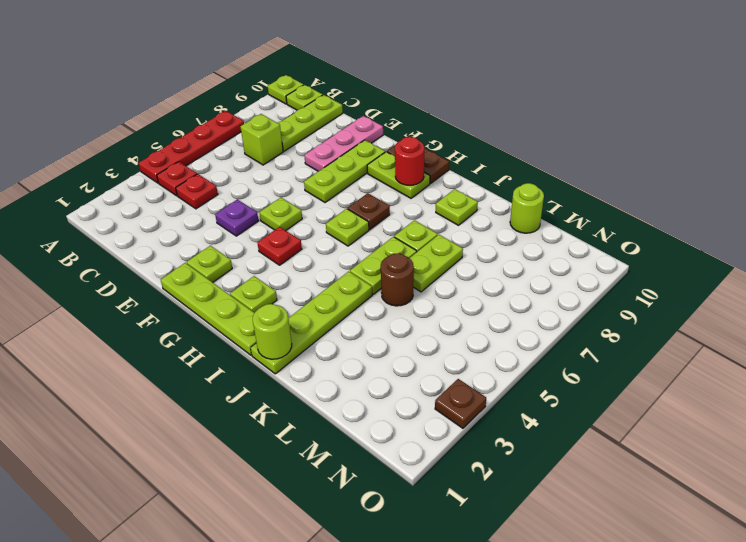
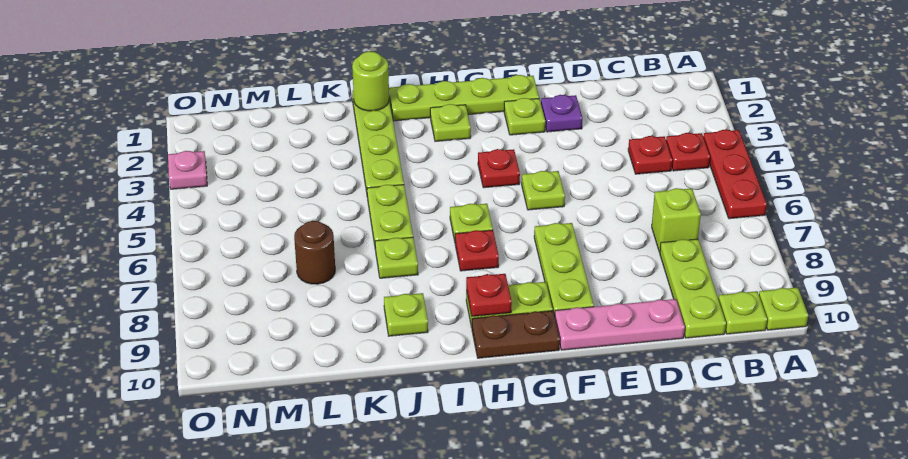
red plate A4:A7 level 1 -> red plate A4:A6 level 1
purple plate E4 level 1 -> purple plate E2 level 1
pink plate E8:E10 level 1 -> pink plate D10:F10 level 1
brown plate H7 level 1 -> red plate H7 level 1
red round brick H9 level 2 -> red plate H9 level 2
brown round brick K5 level 1 -> brown round brick L7 level 1
lime plate K6:K7 level 1 -> none
lime round brick L10 level 1 -> none
brown plate O3 level 1 -> pink plate O3 level 1

